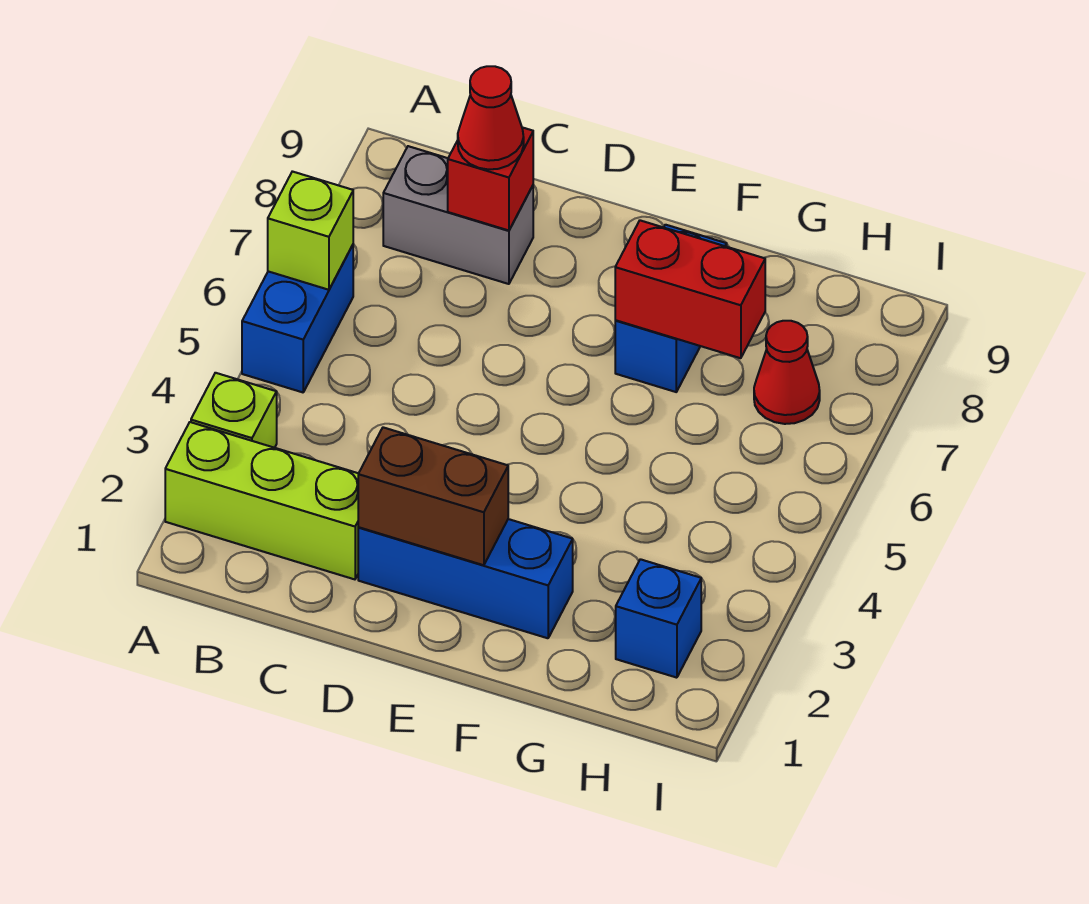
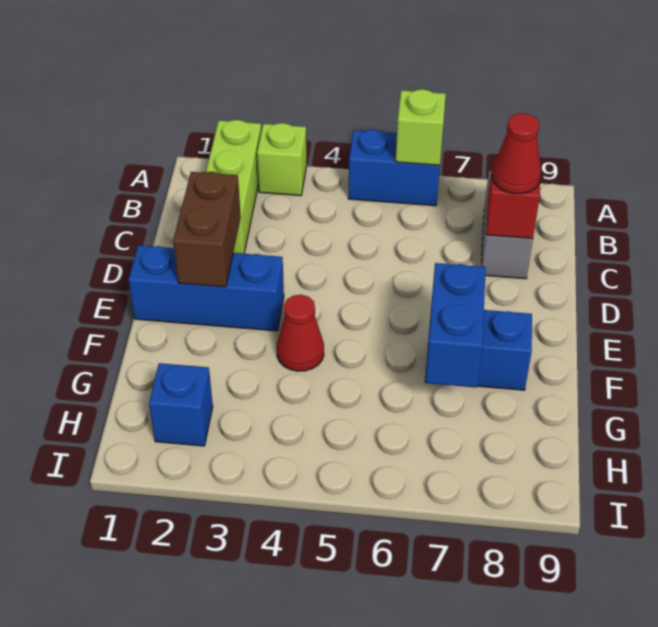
blue brick D2:F2 level 1 -> blue brick E1:E3 level 1
red brick F7:G7 level 2 -> blue brick F7:G7 level 2
red cone H7 level 1 -> red cone F4 level 1

